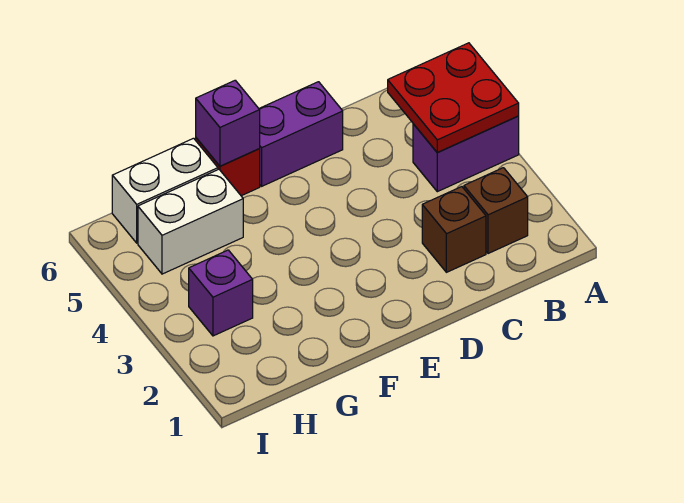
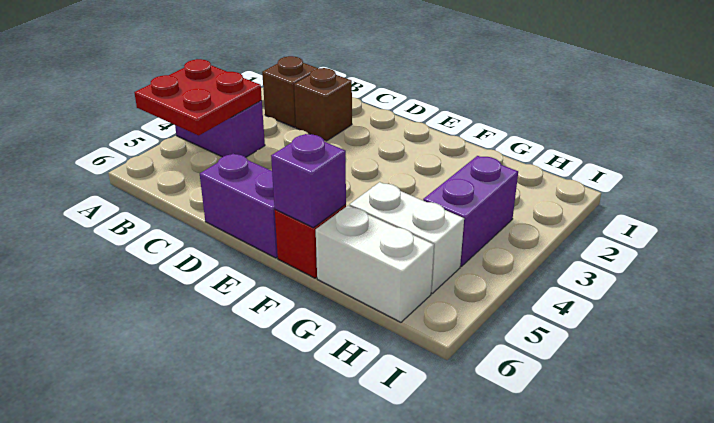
purple brick H3 level 1 -> purple brick H3:H4 level 1

